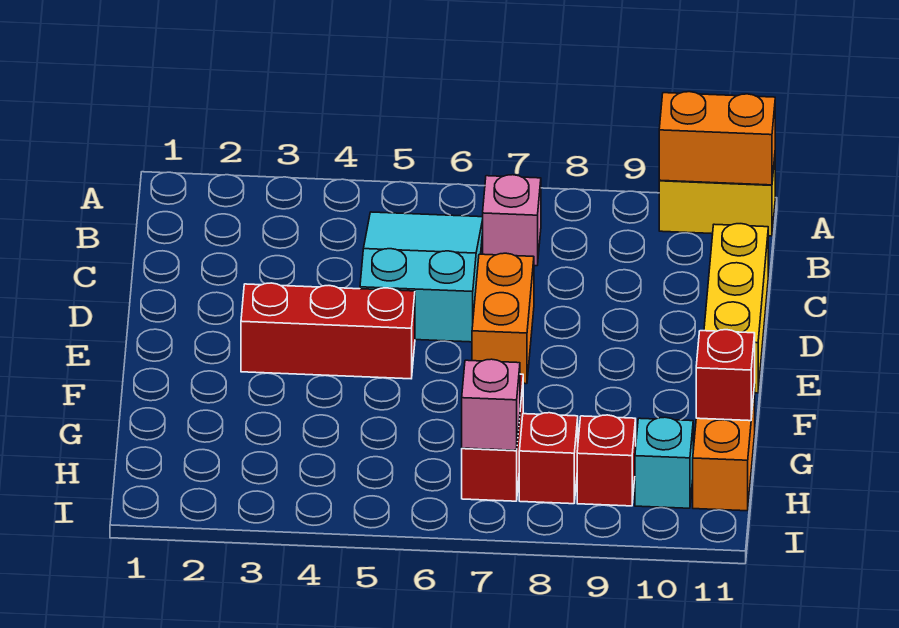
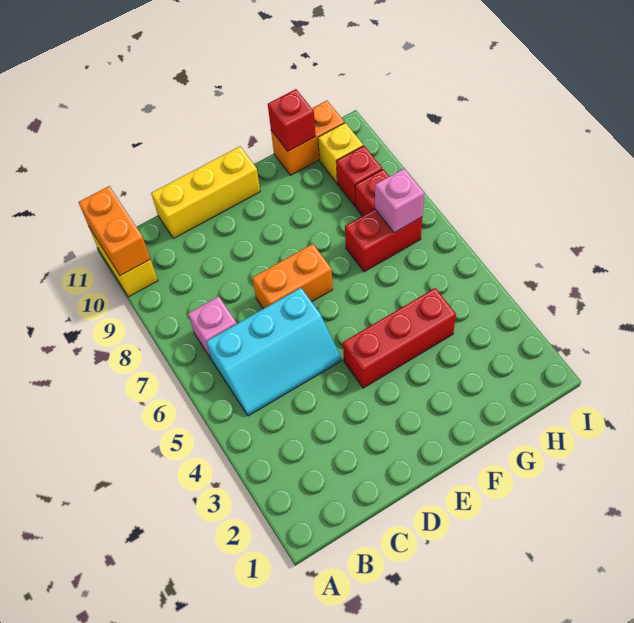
cyan slope B5:D6 level 1 top D -> cyan slope B5:D6 level 1 top 6
red brick E3:E5 level 1 -> red brick E4:G4 level 1
cyan brick H10 level 1 -> yellow brick H10 level 1

